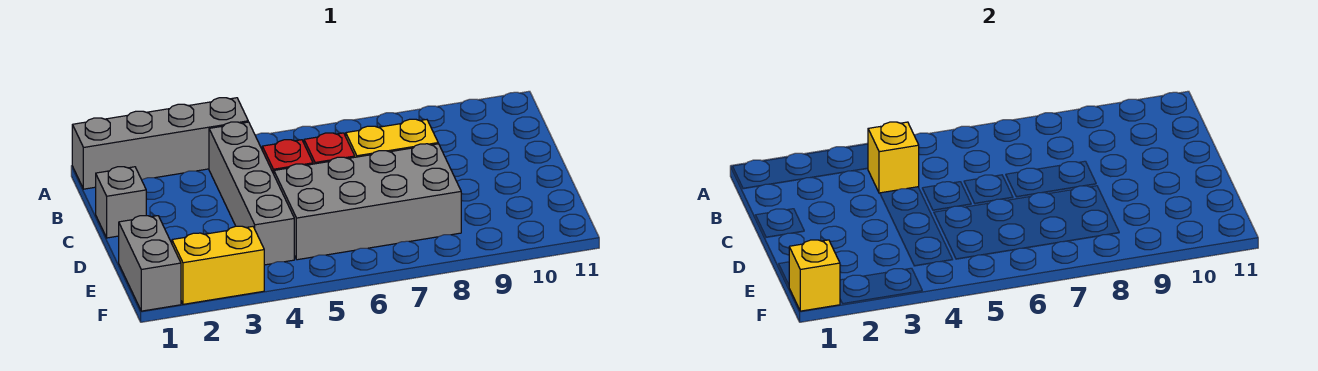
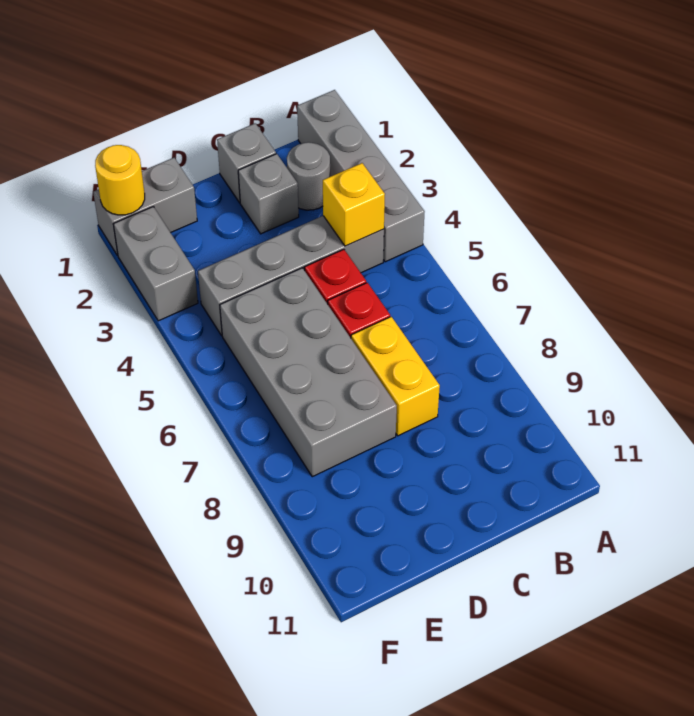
none -> grey round brick B2 level 1
none -> grey brick C2 level 1
yellow brick F1 level 2 -> yellow round brick F1 level 2
yellow brick F2:F3 level 1 -> grey brick F2:F3 level 1

